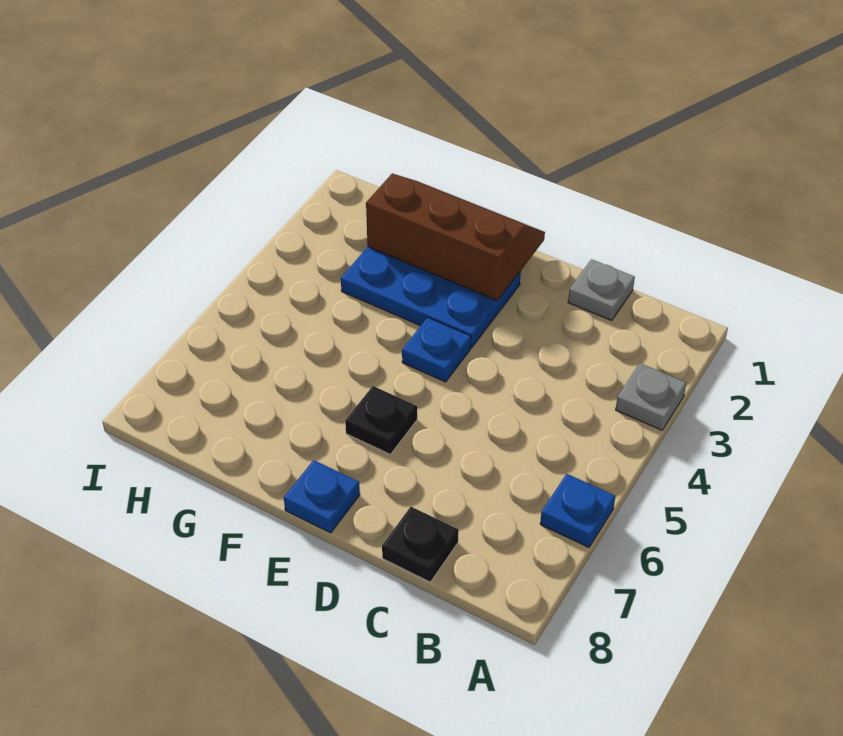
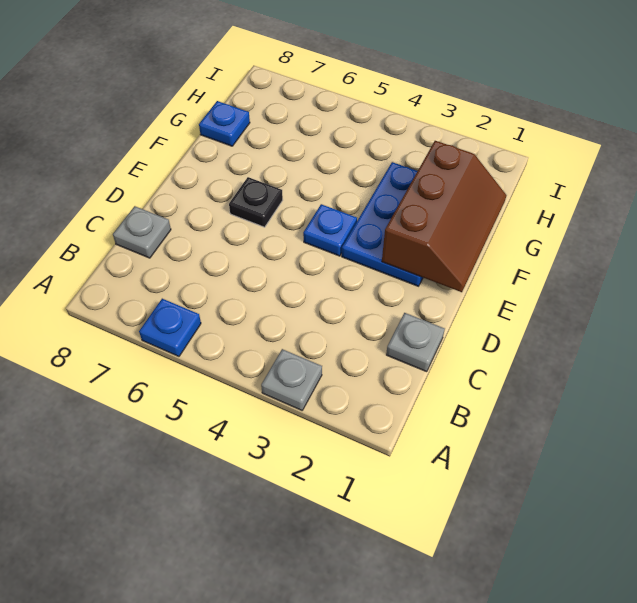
black plate C8 level 1 -> grey plate C8 level 1
blue plate E8 level 1 -> blue plate G8 level 1

